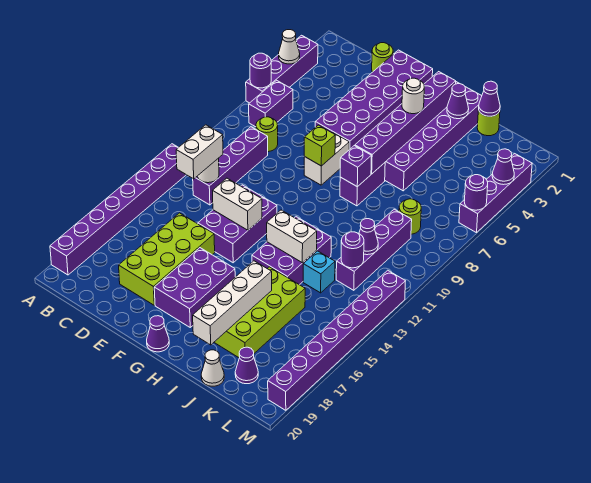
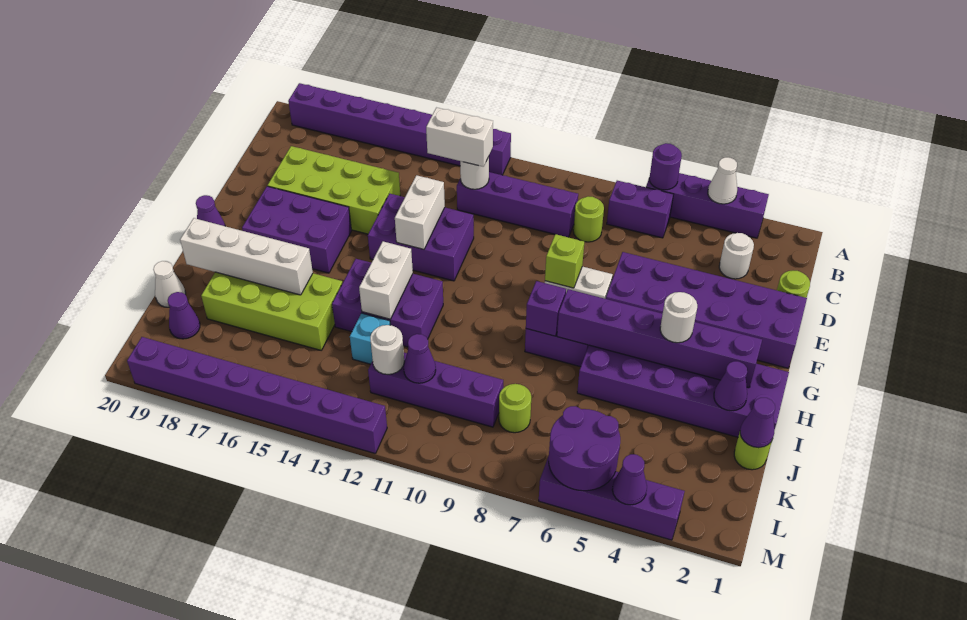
none -> white round brick C3 level 1
purple round brick K12 level 2 -> white round brick K12 level 2
purple round brick M6 level 2 -> purple round brick L5:M6 level 2

